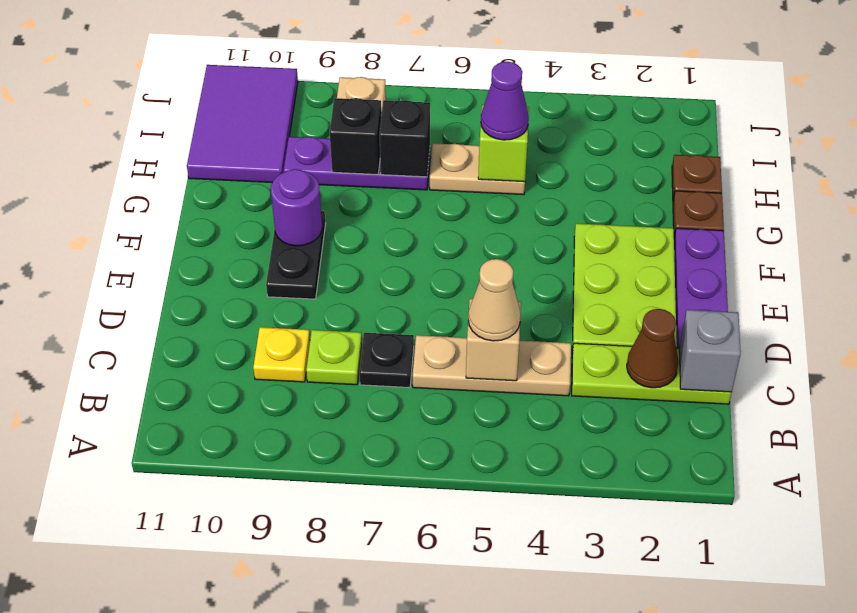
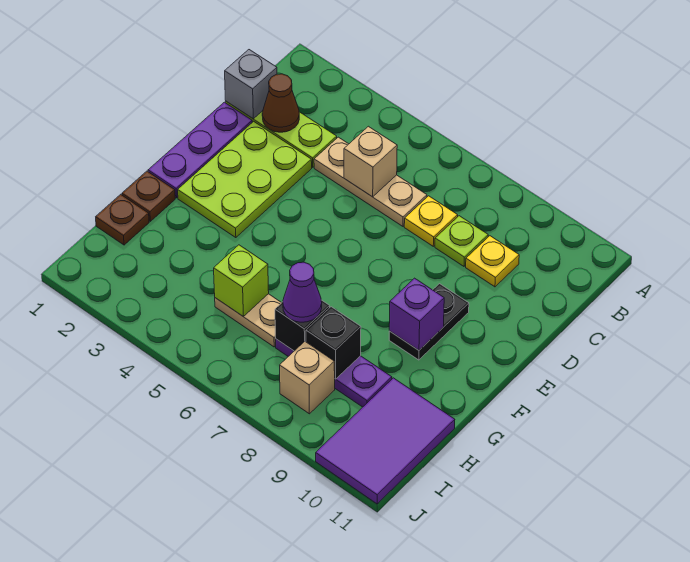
tan cone C5 level 3 -> none
black plate C7 level 1 -> yellow plate C7 level 1
purple round brick F9 level 2 -> purple brick F9 level 2
purple cone H5 level 3 -> purple cone H7 level 3

